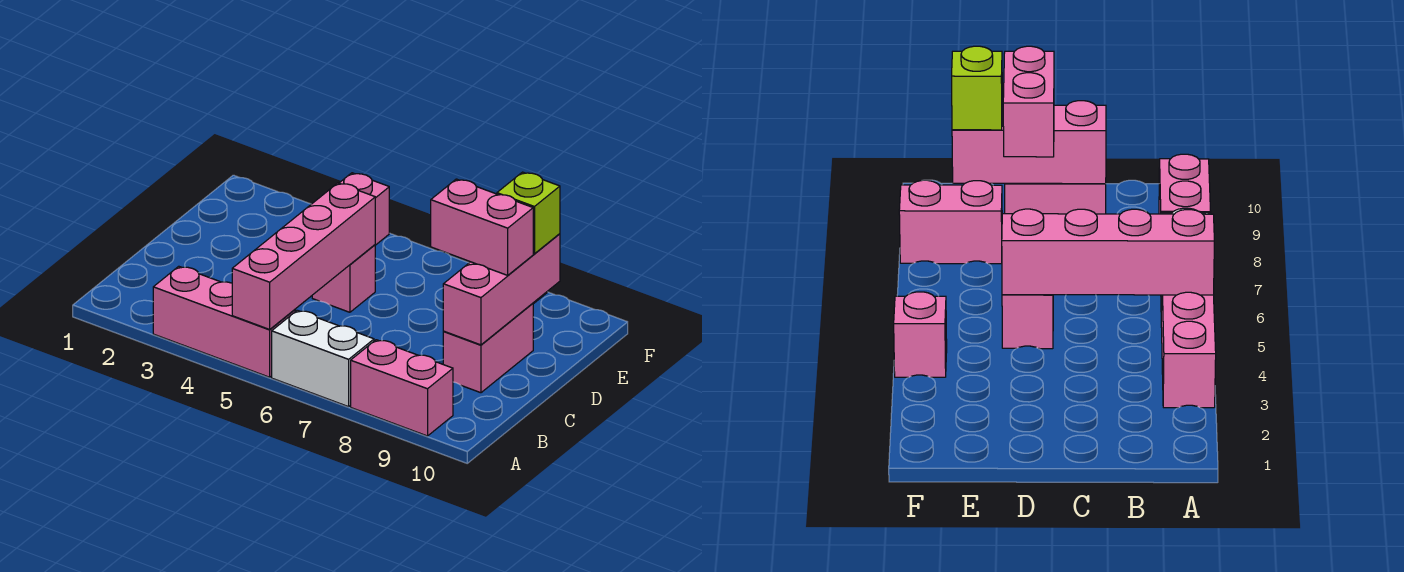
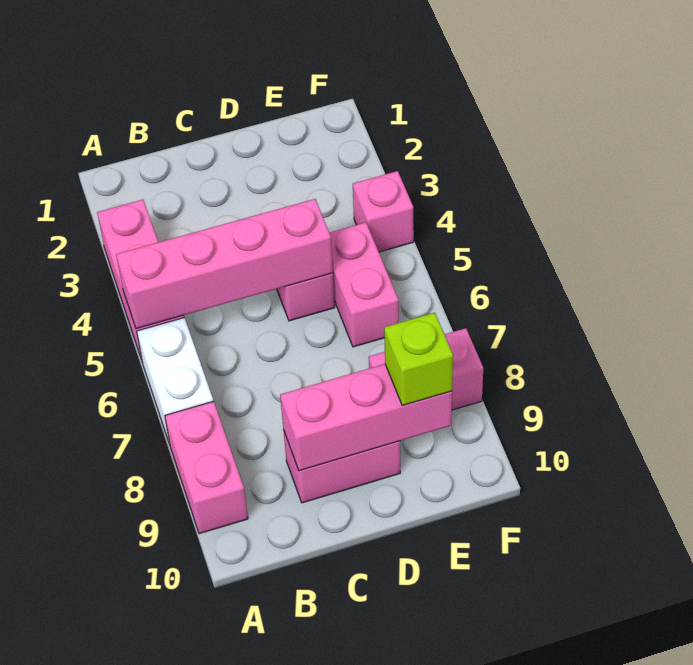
pink brick D8:D9 level 3 -> pink brick E5:E6 level 1

